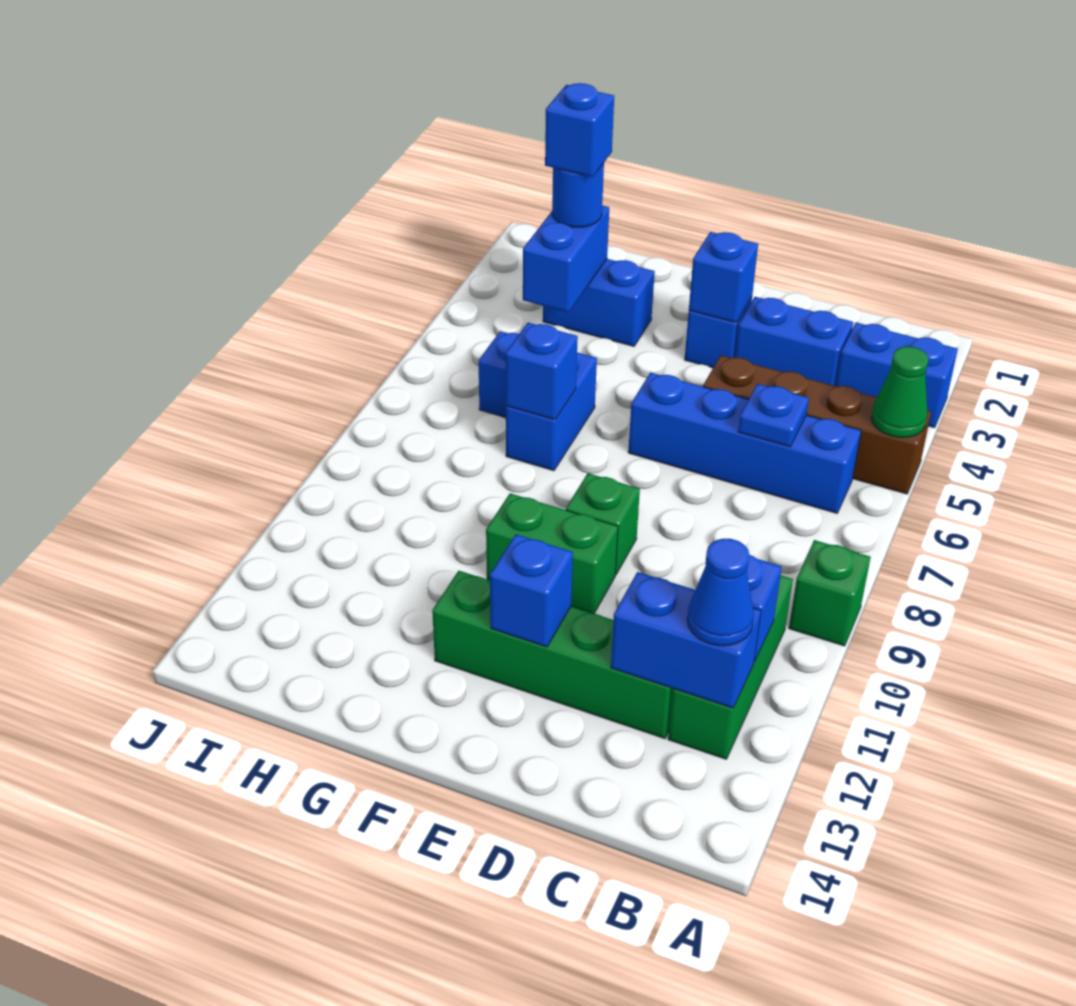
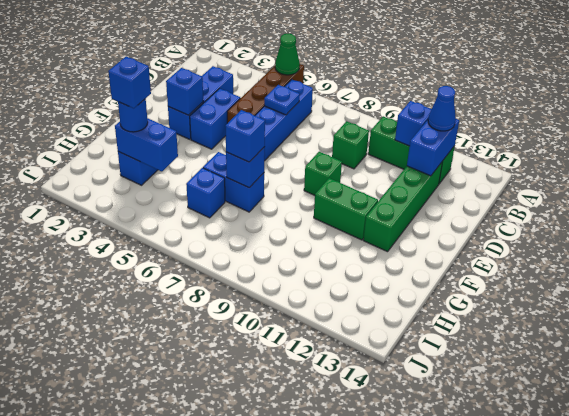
blue brick A3:B3 level 1 -> blue brick D4:E4 level 1
green brick A9 level 1 -> green brick C9 level 1
green brick E10:F10 level 1 -> green brick F10:F11 level 1
blue brick E12 level 2 -> blue brick G7 level 3

